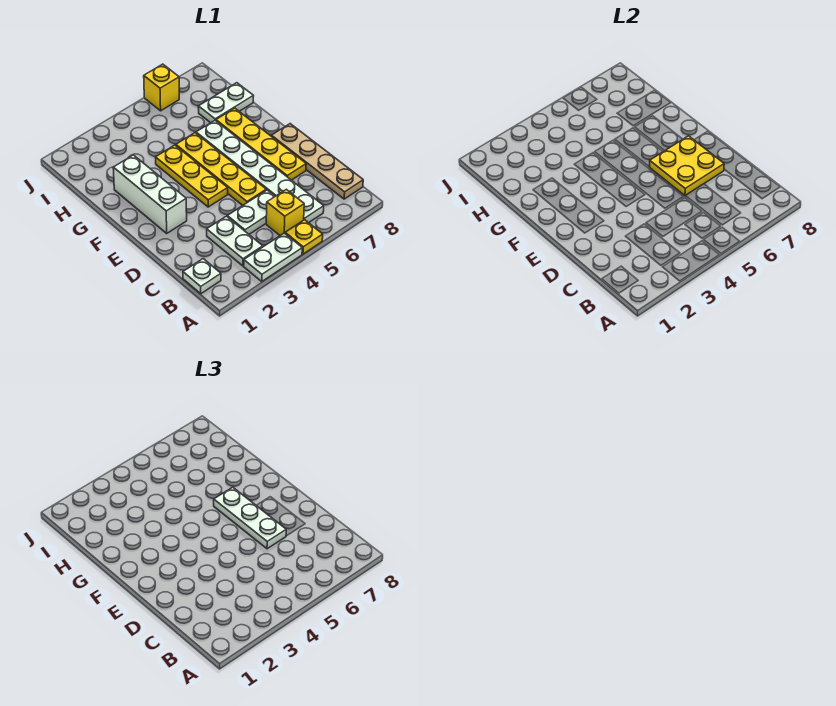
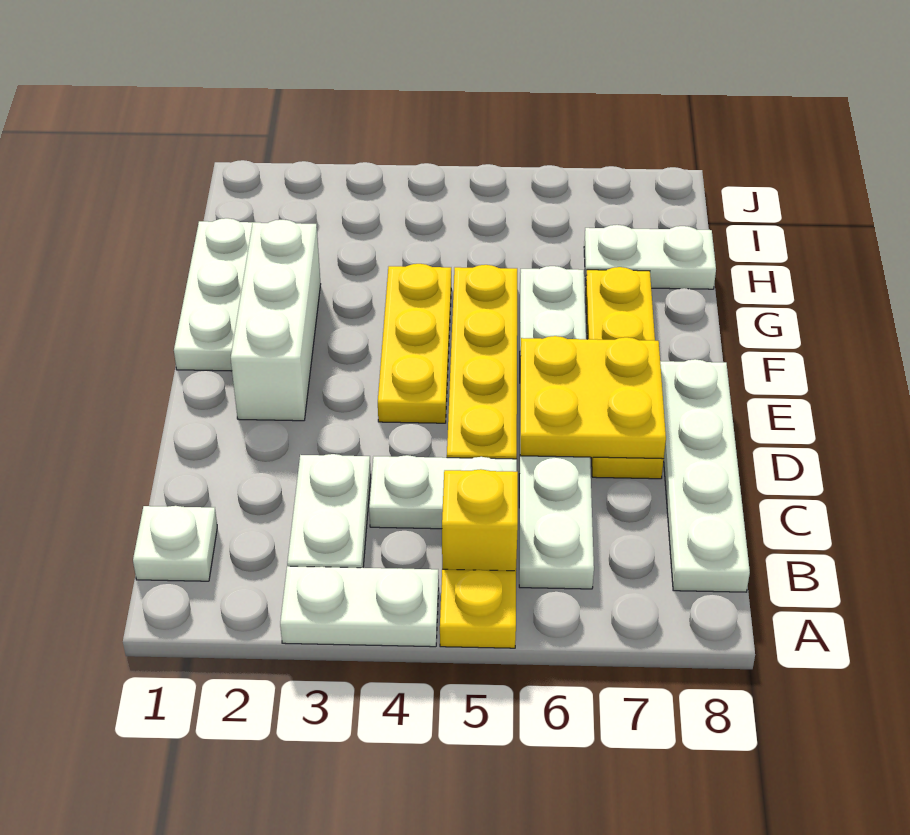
tan plate B8:E8 level 1 -> white plate B8:E8 level 1
white plate D6:F6 level 3 -> white plate F1:H1 level 1
yellow brick J6 level 1 -> none

